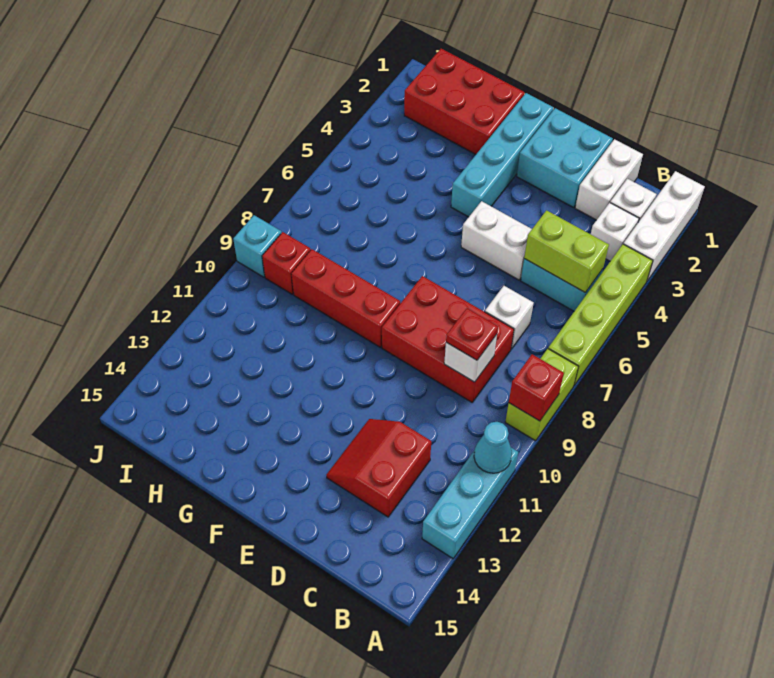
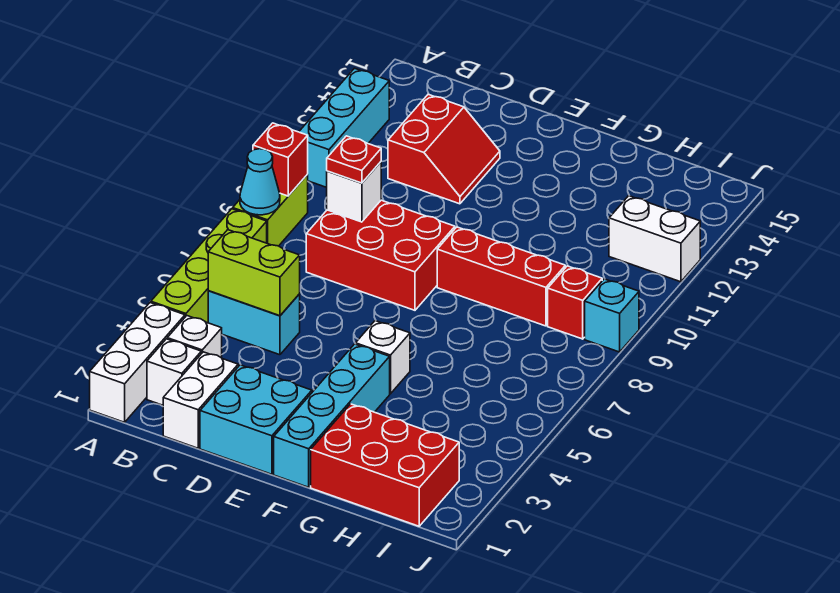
cyan cone A11 level 2 -> cyan cone A8 level 2
white brick C7 level 1 -> white brick F5 level 1
white brick D5:E5 level 1 -> white brick I12:J12 level 1

